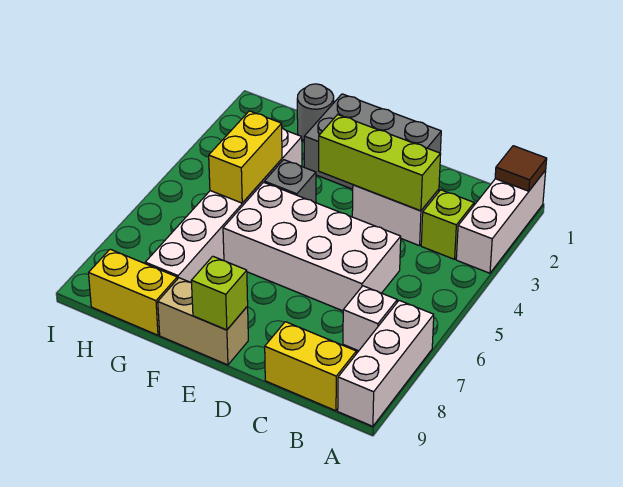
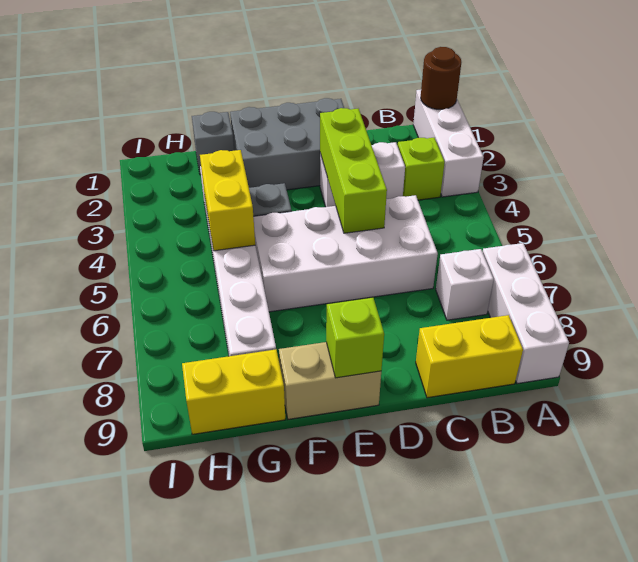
brown tile A1 level 2 -> brown round brick A1 level 2
lime brick C3:E3 level 2 -> lime brick D3:D5 level 2
grey round brick G1 level 1 -> grey brick G1 level 1

